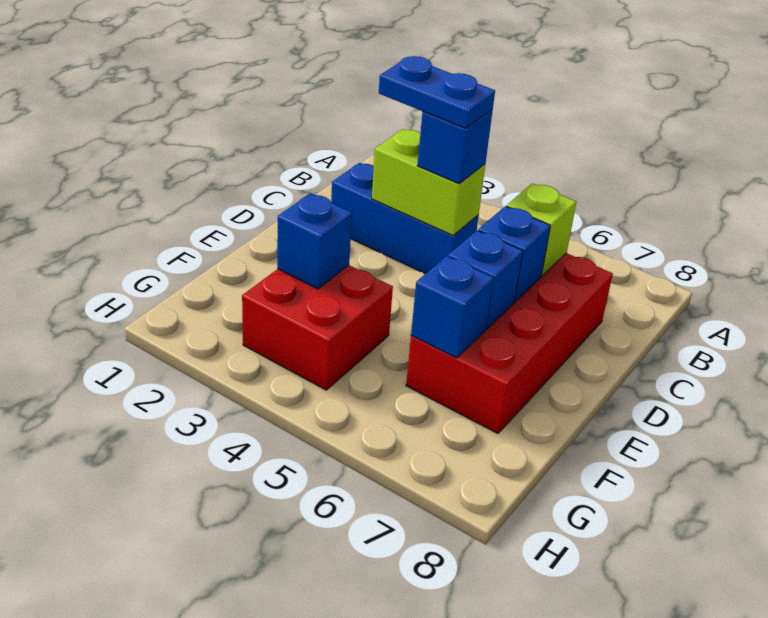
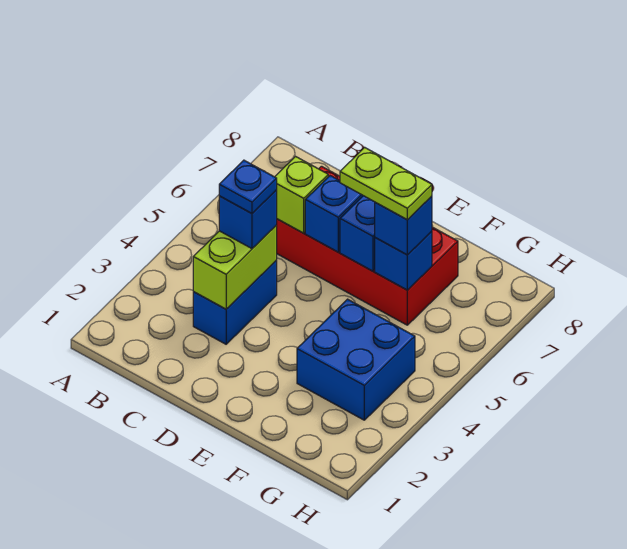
blue brick C2:C4 level 1 -> blue brick C3:C4 level 1
blue plate C3:C4 level 4 -> blue plate C4 level 4
none -> lime plate E6:F6 level 4
red brick F3:G4 level 1 -> blue brick F3:G4 level 1
blue brick F3 level 2 -> blue brick F6 level 3

